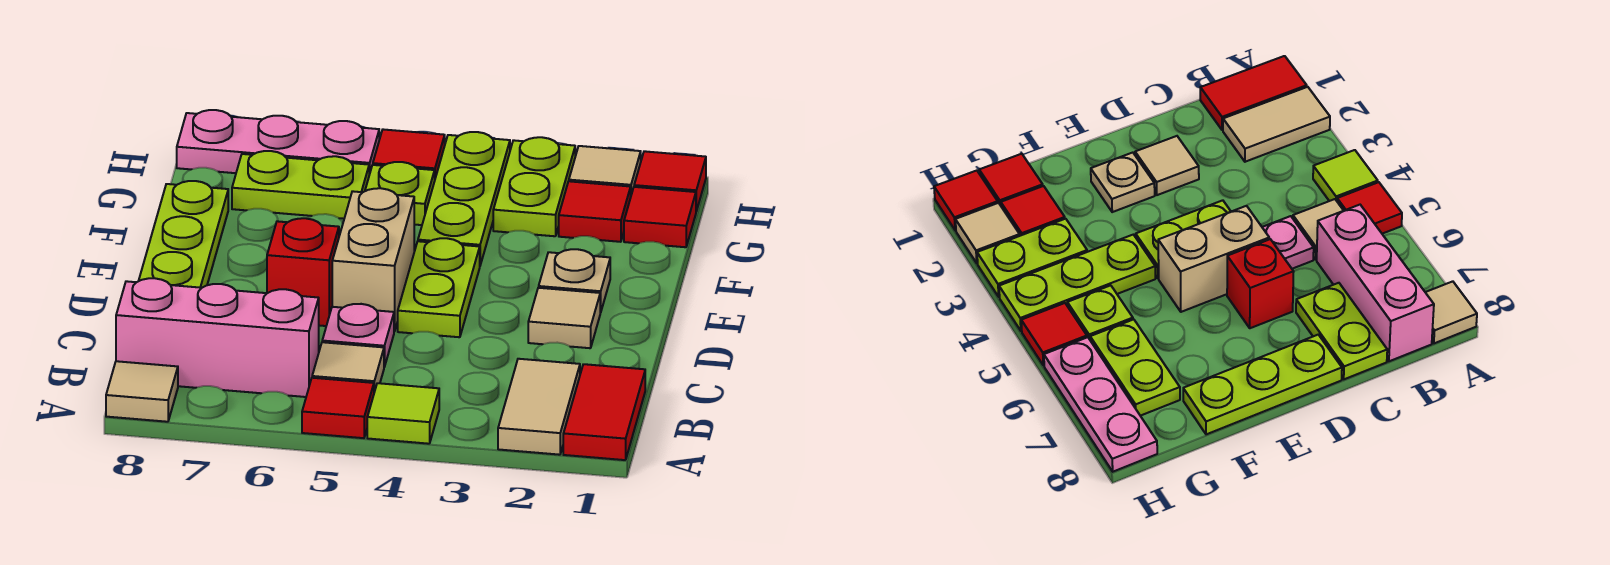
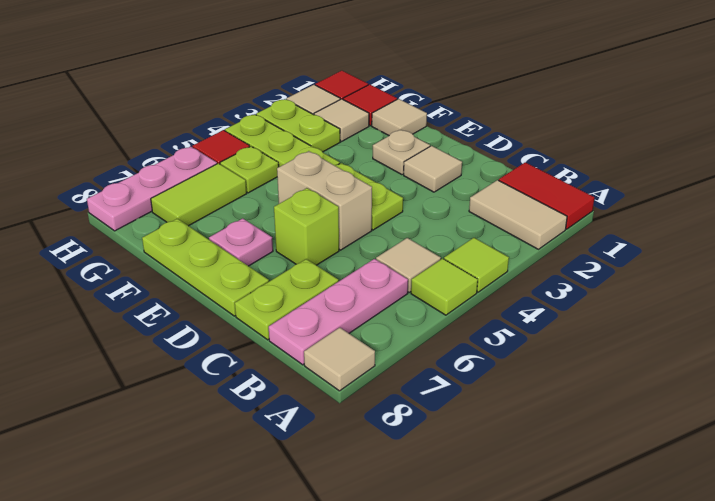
red tile A5 level 1 -> lime tile A5 level 1
pink brick B6:B8 level 1 -> pink plate B6:B8 level 1
pink plate C5 level 1 -> pink plate E7 level 1
red brick D6 level 1 -> lime brick D6 level 1
none -> tan tile F1 level 1
red tile G2 level 1 -> tan tile G2 level 1
lime plate G6:G7 level 1 -> lime tile G6:G7 level 1

